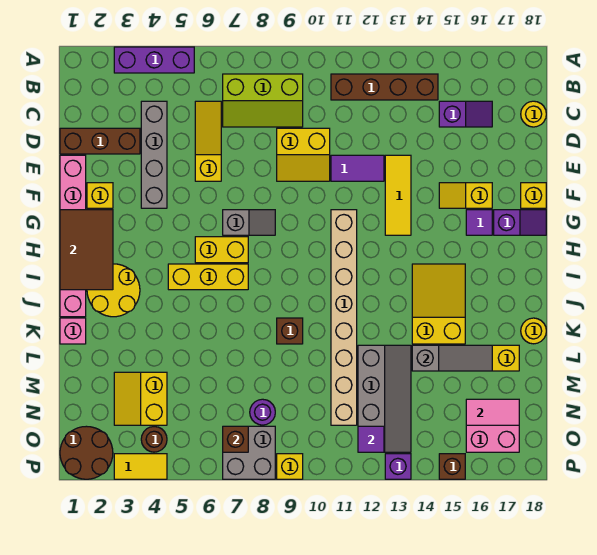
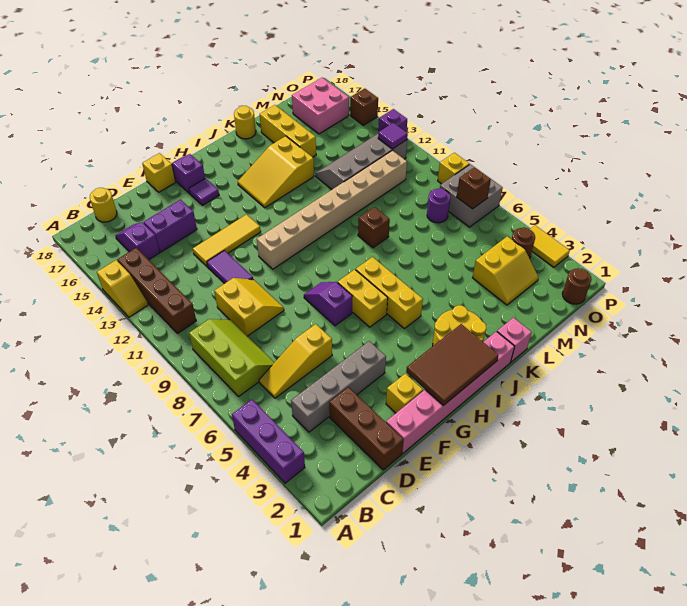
none -> purple brick D15:E15 level 1
yellow slope F15:F16 level 1 top 16 -> yellow slope A13:A14 level 1 top 14
grey slope G7:G8 level 1 top 7 -> purple slope G7:G8 level 1 top 7
grey slope L14:L16 level 2 top 14 -> none
pink tile N16:N17 level 2 -> none
brown round brick O1:P2 level 1 -> brown round brick O1 level 1

